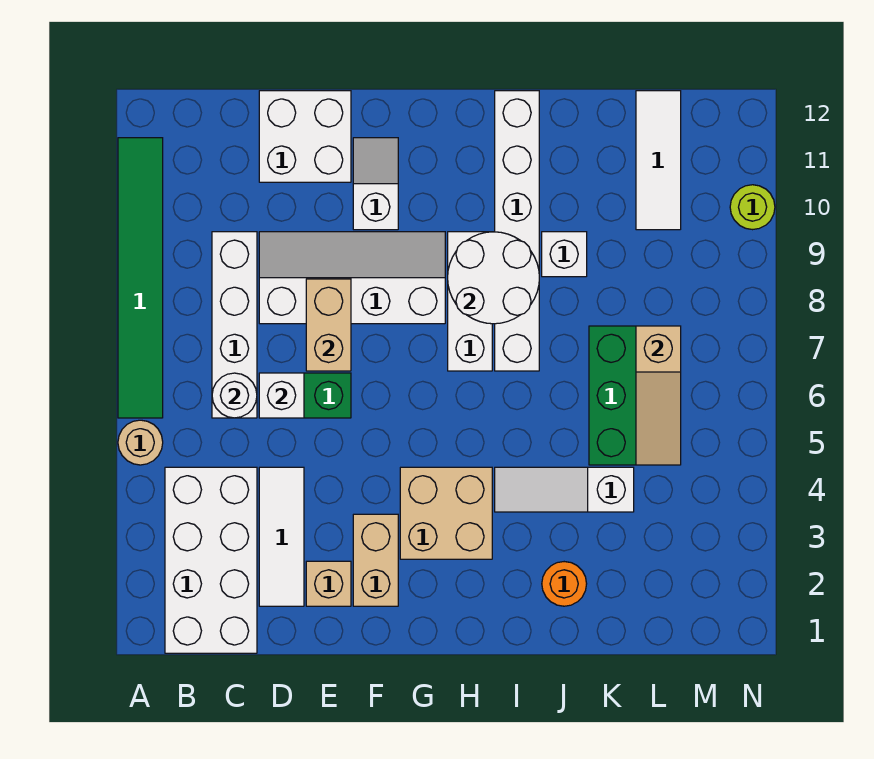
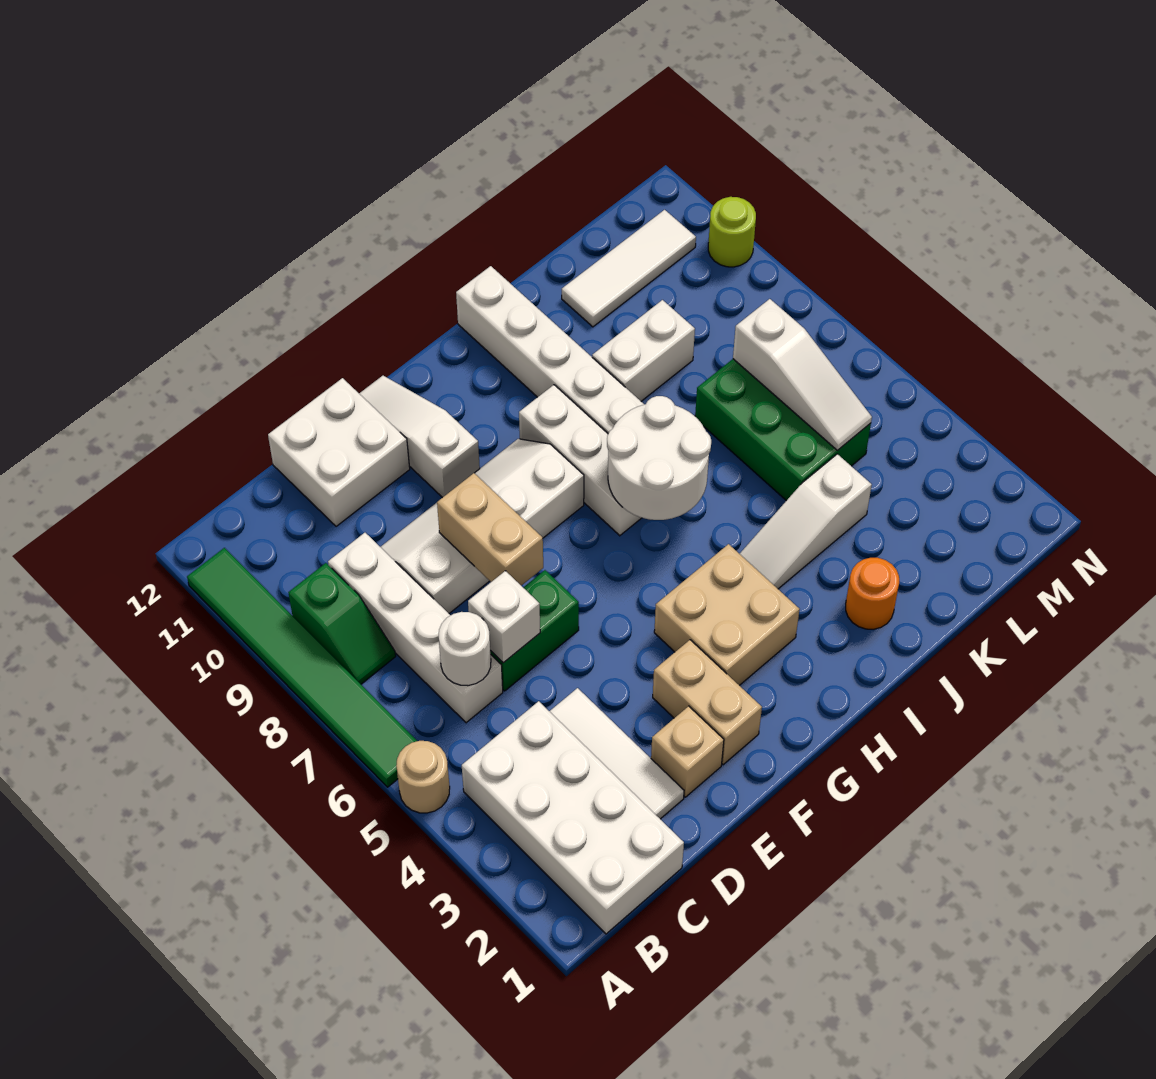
none -> green slope B8:B9 level 1 top 9
white slope F10:F11 level 1 top 10 -> white slope F10:F12 level 1 top 10
white round brick H8:I9 level 2 -> white round brick H6:I7 level 2
white brick J9 level 1 -> white brick J9:K9 level 1
tan slope L5:L7 level 2 top 7 -> white slope L5:L7 level 2 top 7
white tile L10:L12 level 1 -> white tile K11:M11 level 1

